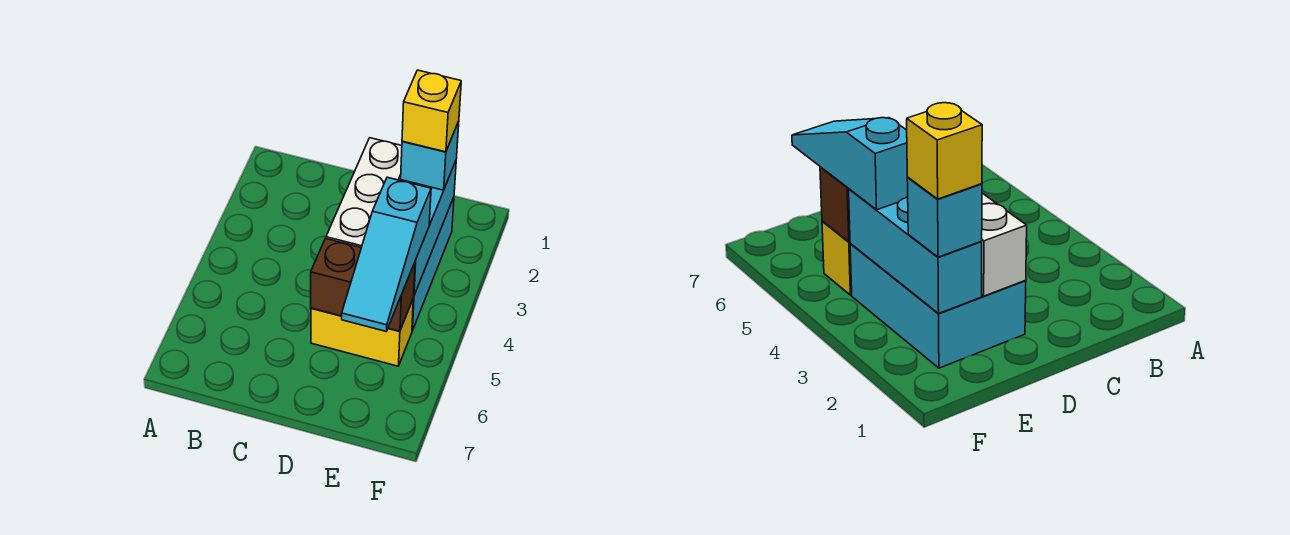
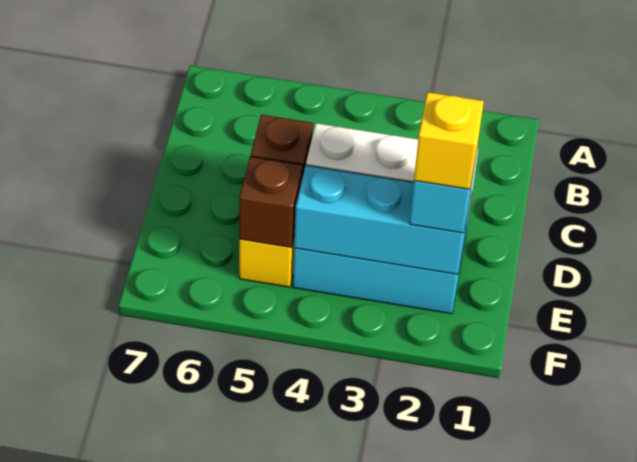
cyan slope E4:E6 level 3 top 4 -> none

